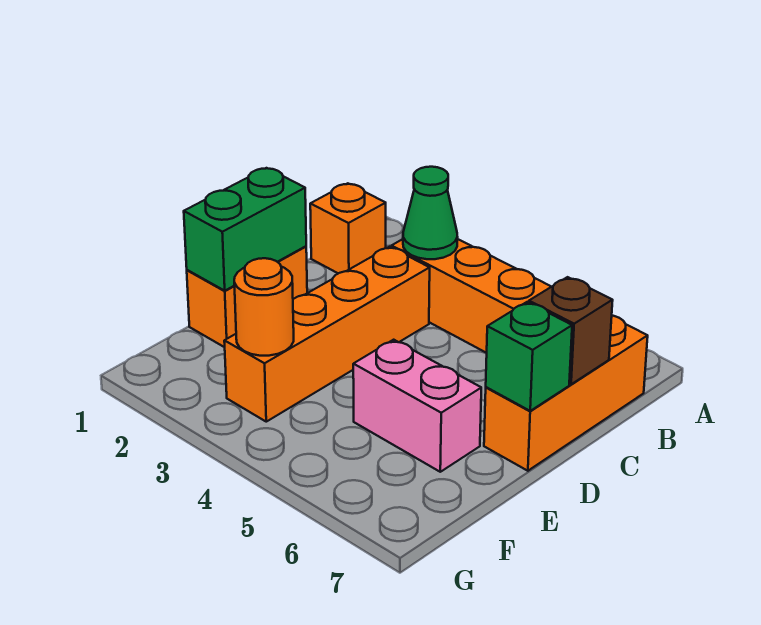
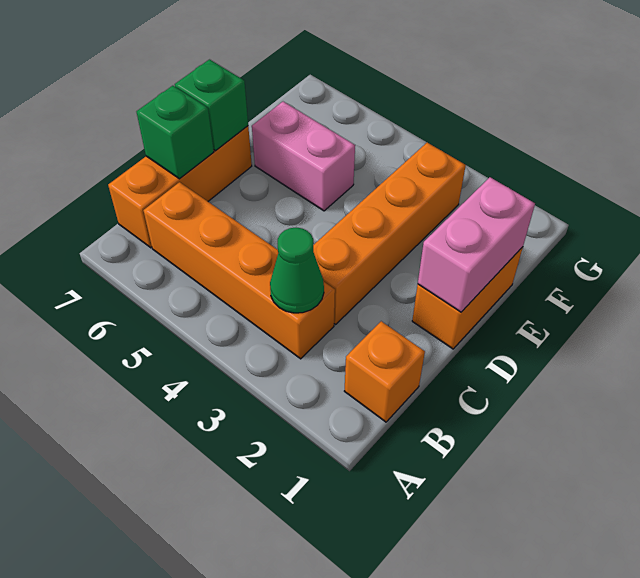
brown brick C7 level 2 -> green brick C7 level 2
green brick D1:E1 level 2 -> pink brick D1:E1 level 2
orange round brick F3 level 2 -> none

